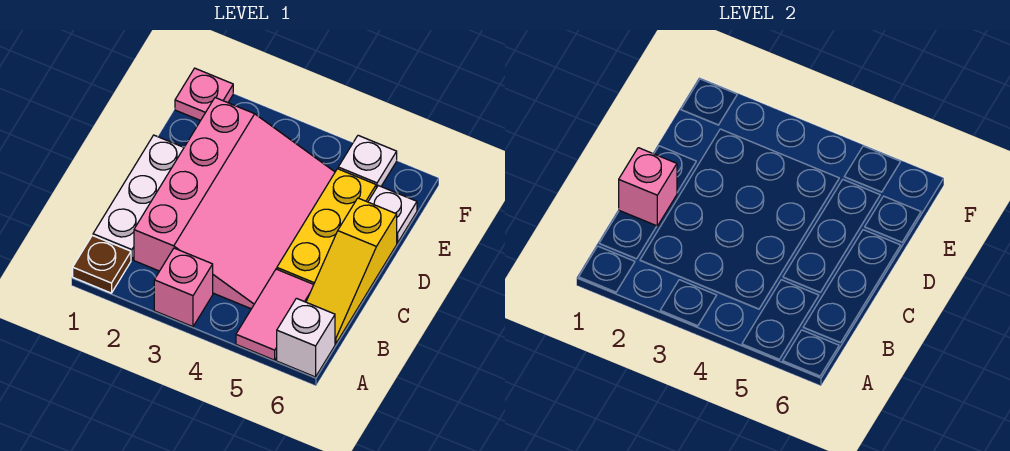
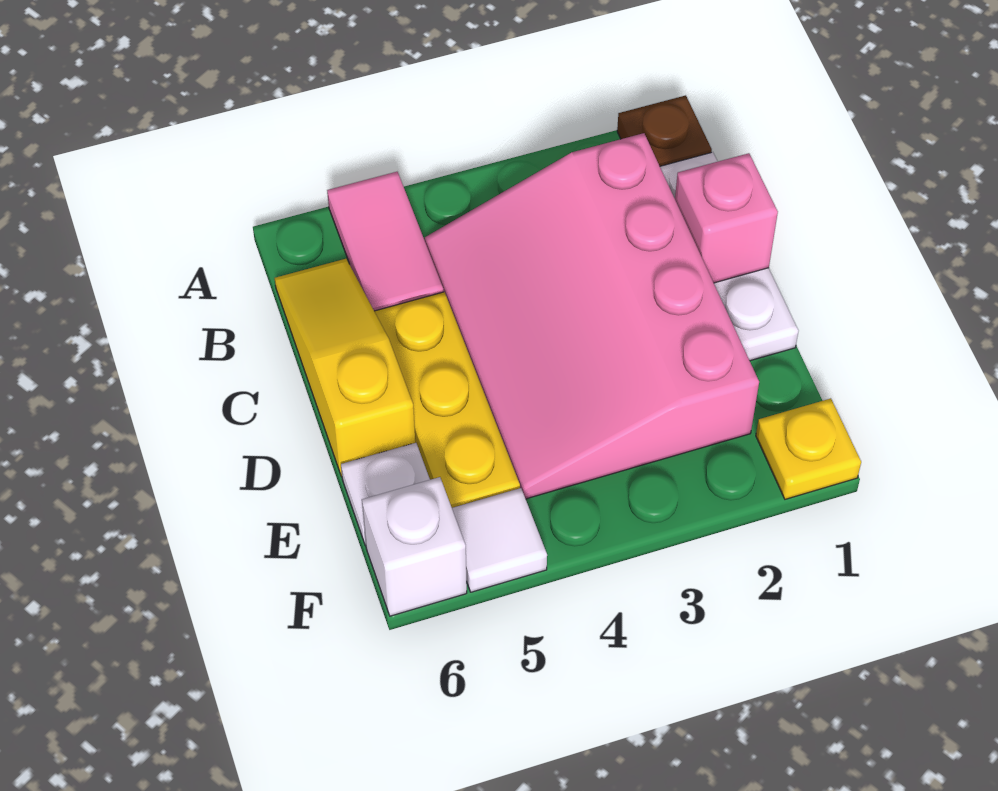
pink brick A3 level 1 -> none
white brick A6 level 1 -> white brick F6 level 1
pink plate F1 level 1 -> yellow plate F1 level 1
white plate F5 level 1 -> white tile F5 level 1

